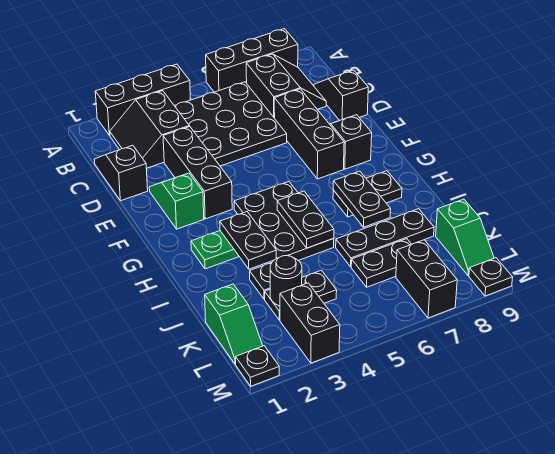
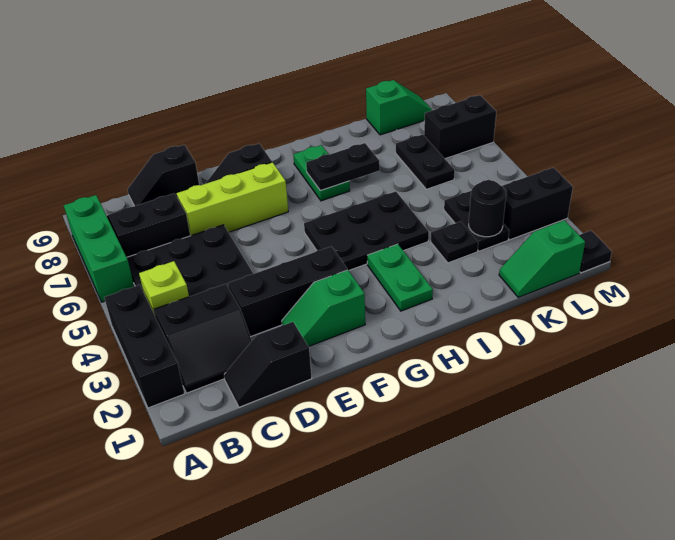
black brick A6:A8 level 1 -> green brick A6:A8 level 1
none -> lime brick B4 level 2
black brick D7:F7 level 1 -> lime brick D7:F7 level 1
black plate H3:I3 level 2 -> none
black plate H5:I5 level 2 -> none
black plate H7:H8 level 1 -> green plate H7:H8 level 1
black plate J6:J8 level 1 -> none
green slope K1:L1 level 1 top K -> green slope K1:L1 level 1 top L
black plate M9 level 1 -> none

